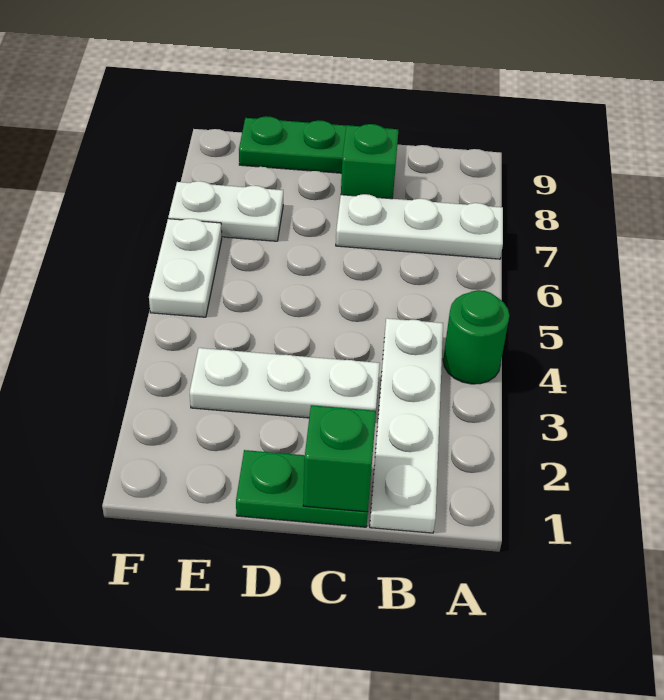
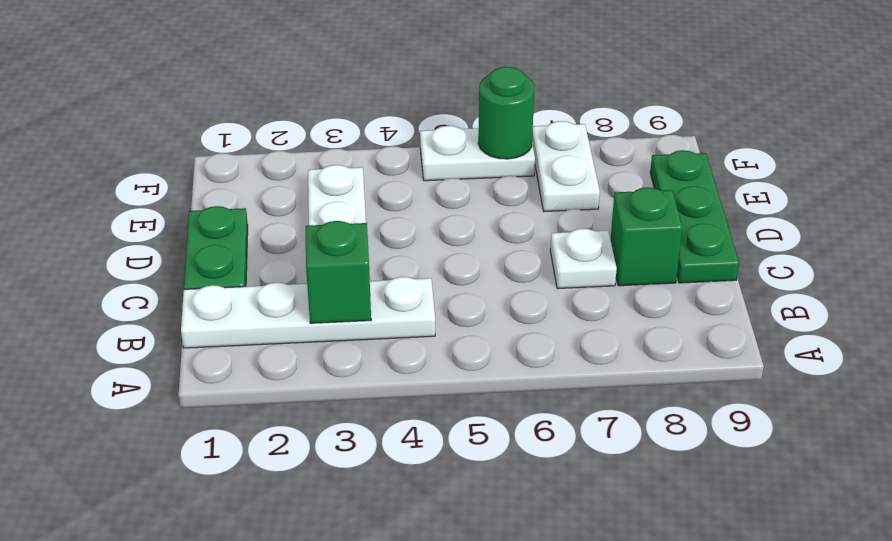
green round brick A4 level 1 -> green round brick F6 level 2
white plate A7:C7 level 1 -> white plate C7 level 1
green brick C1 level 2 -> green brick B3 level 2

